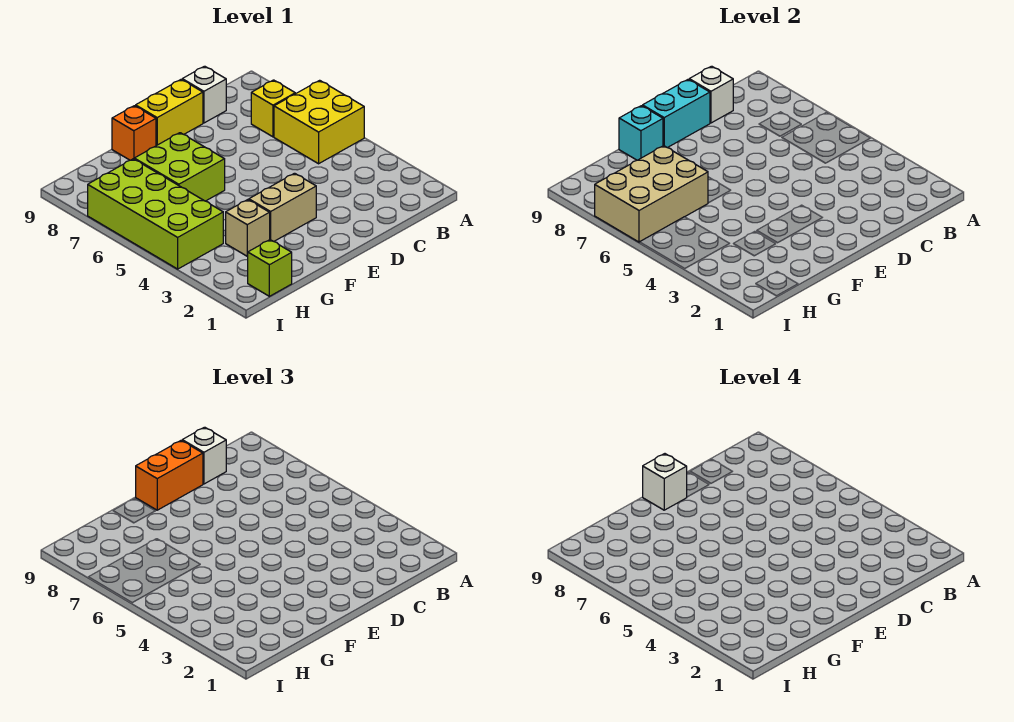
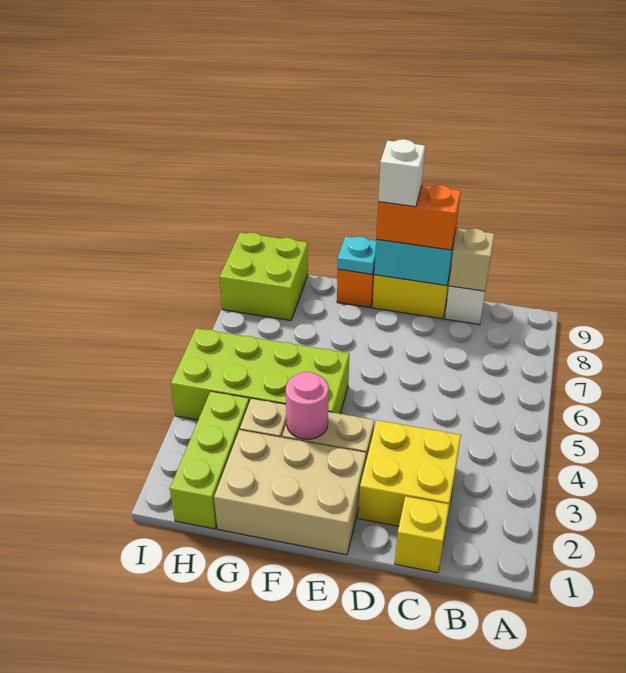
yellow brick A5:B6 level 1 -> yellow brick C2:D3 level 1
yellow brick B7 level 1 -> yellow brick C1 level 1
white brick C9 level 2 -> tan brick C9 level 2
white brick C9 level 3 -> none
none -> pink round brick F3 level 2
lime brick F6:G7 level 1 -> lime brick H8:I9 level 1
cyan brick F9 level 2 -> cyan plate F9 level 2
tan brick G6:I7 level 2 -> tan brick E1:G2 level 1
lime brick H1 level 1 -> lime brick H1:H3 level 1
lime brick H4:I7 level 1 -> lime brick F4:I5 level 1

